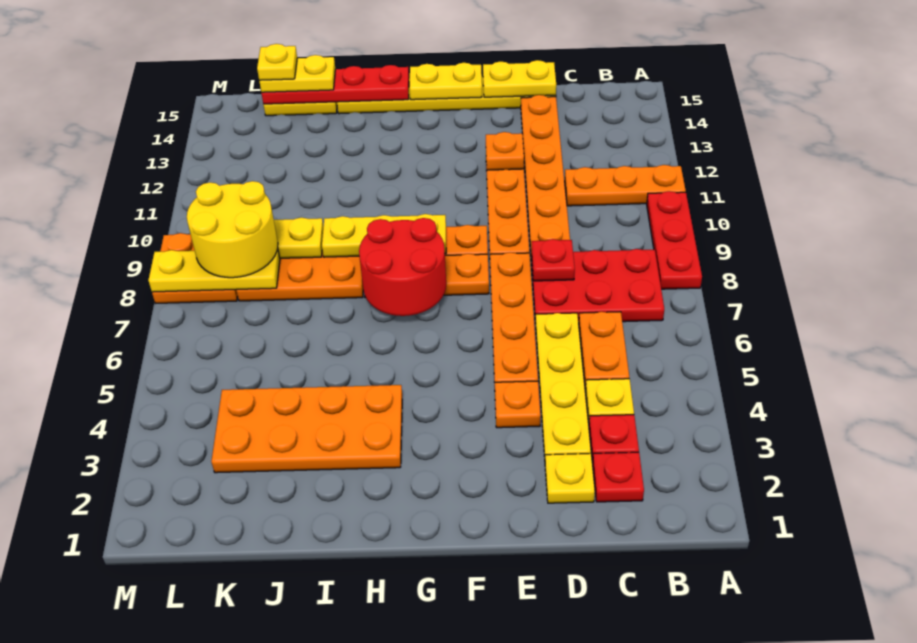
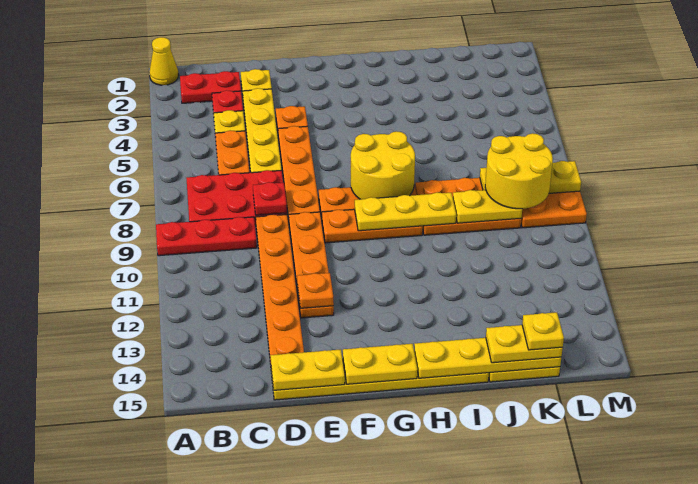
none -> yellow cone A1 level 1
red plate A8:A10 level 1 -> red plate A9:C9 level 1
orange plate A11:C11 level 1 -> none
red plate C2 level 1 -> red plate B2:C2 level 1
red round brick G7:H8 level 2 -> yellow round brick G7:H8 level 2
orange plate H3:K4 level 1 -> none
red plate H15:K15 level 2 -> yellow plate H15:K15 level 2

